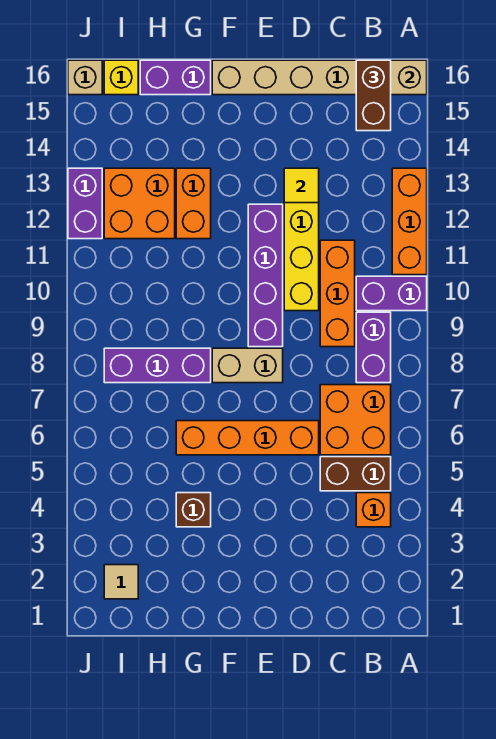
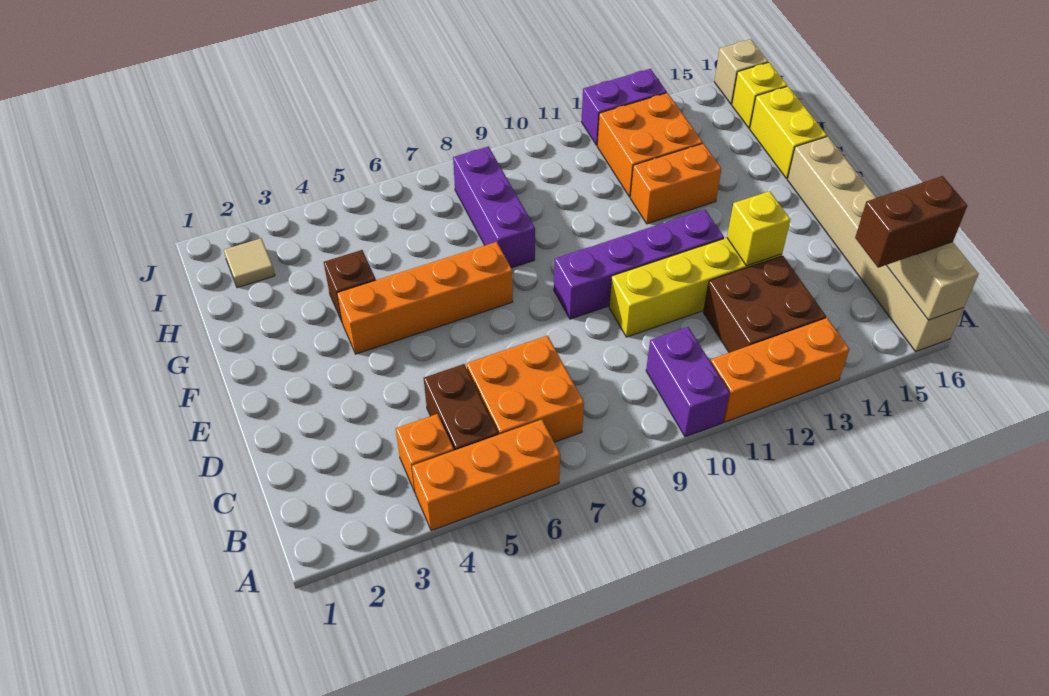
purple brick B8:B9 level 1 -> none
none -> brown brick B12:C13 level 1
orange brick C9:C11 level 1 -> orange brick A4:A6 level 1
orange brick D6:G6 level 1 -> orange brick F4:F7 level 1
yellow tile D13 level 2 -> yellow brick D13 level 2
tan brick E8:F8 level 1 -> none
purple brick G16:H16 level 1 -> yellow brick G16:H16 level 1

